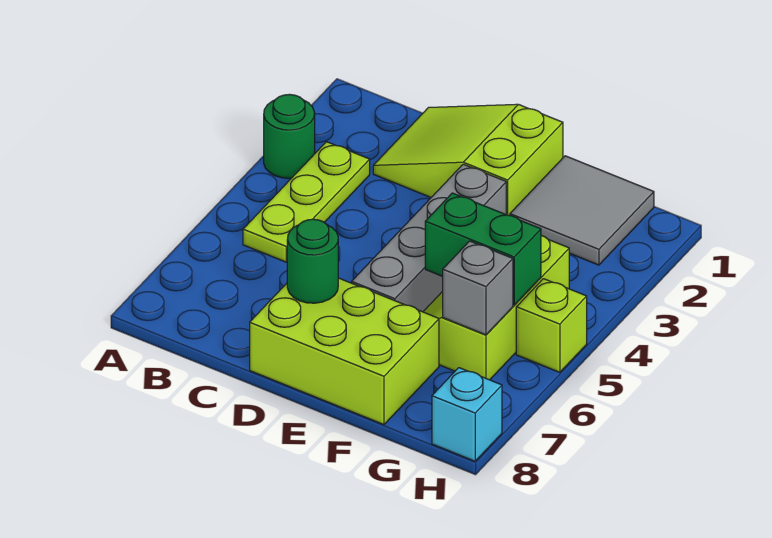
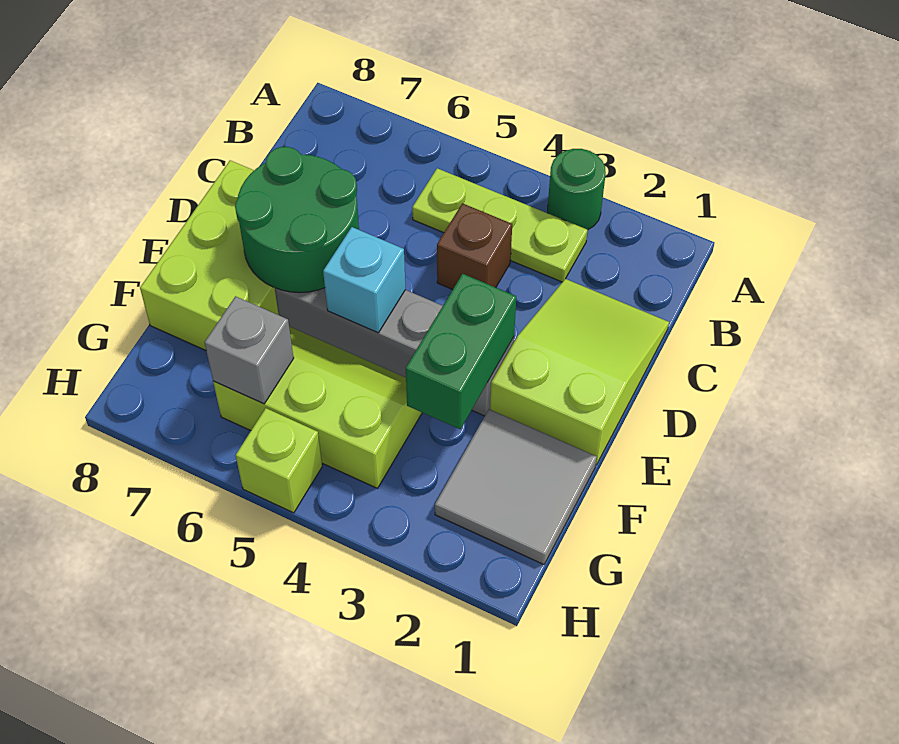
none -> brown brick C4 level 1
green round brick D7 level 2 -> green round brick D6:E7 level 2
green brick F5:G5 level 2 -> green brick E3:F3 level 2
cyan brick H8 level 1 -> cyan brick E5 level 2

